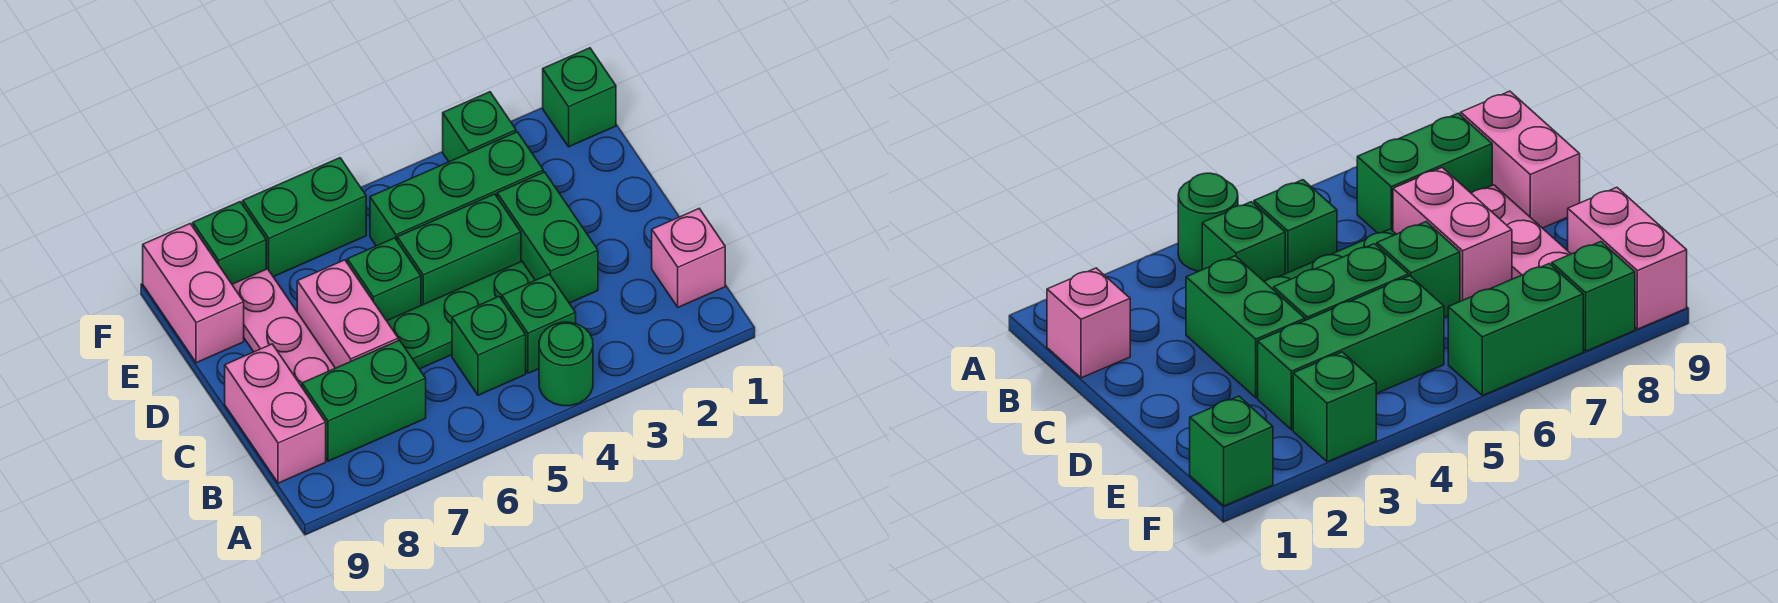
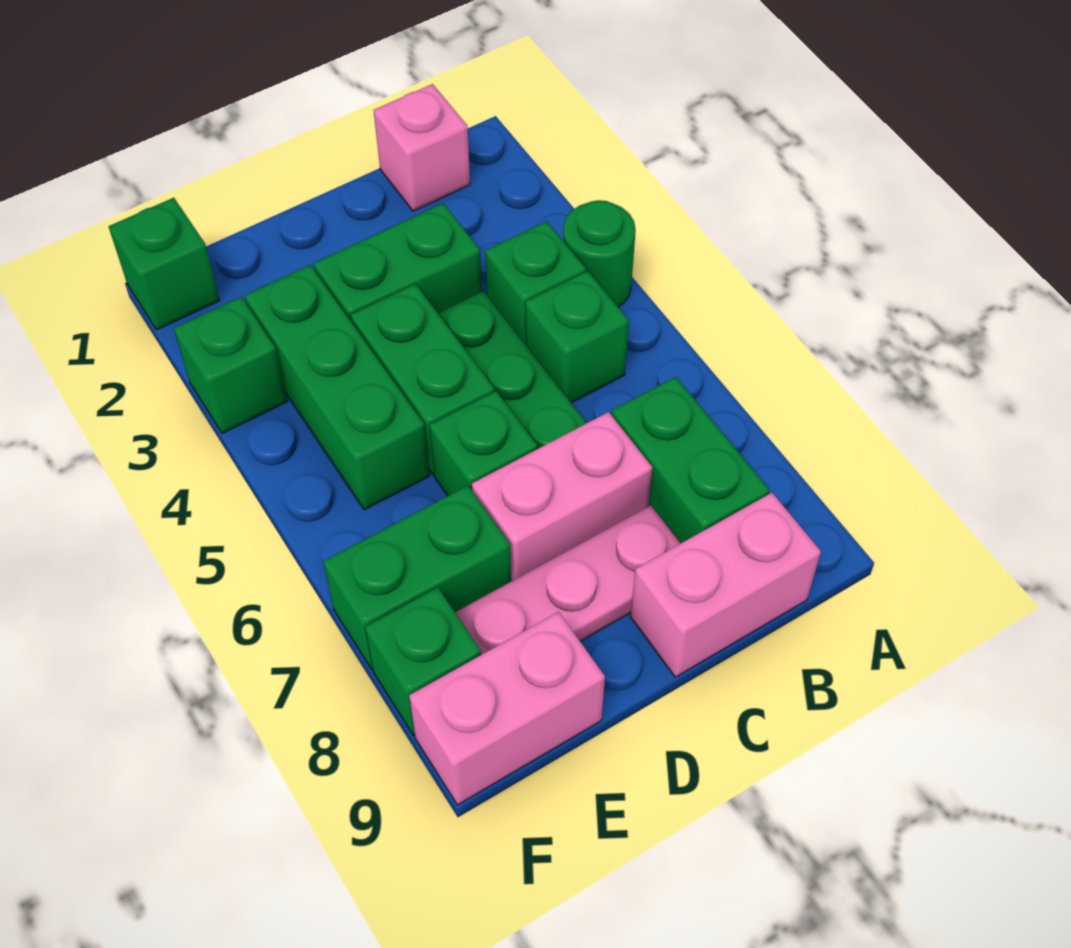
green brick F6:F7 level 1 -> green brick E7:F7 level 1

